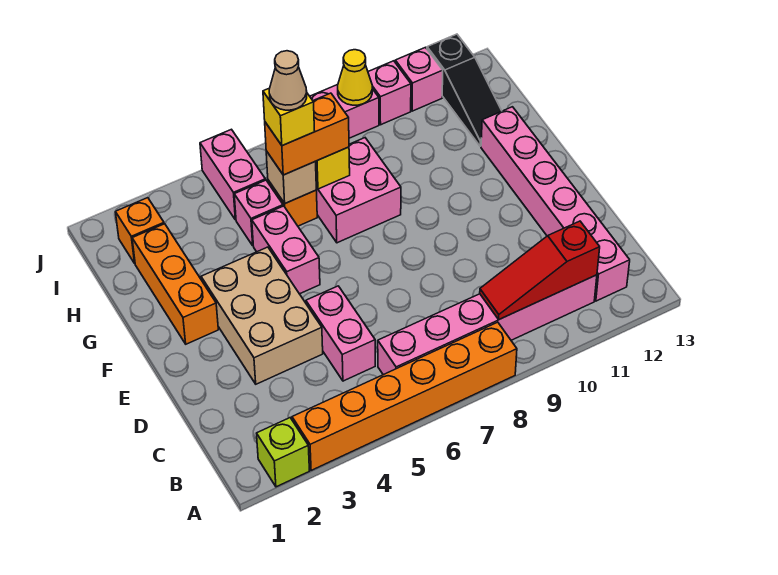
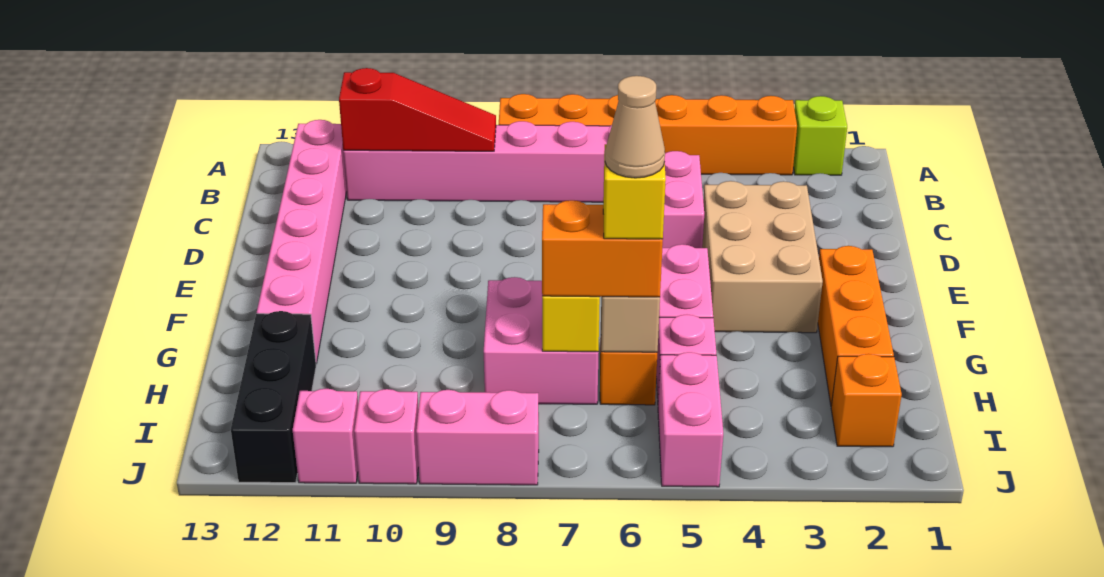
black slope H12:J12 level 1 top J -> black brick H12:J12 level 1
yellow cone J9 level 2 -> none

